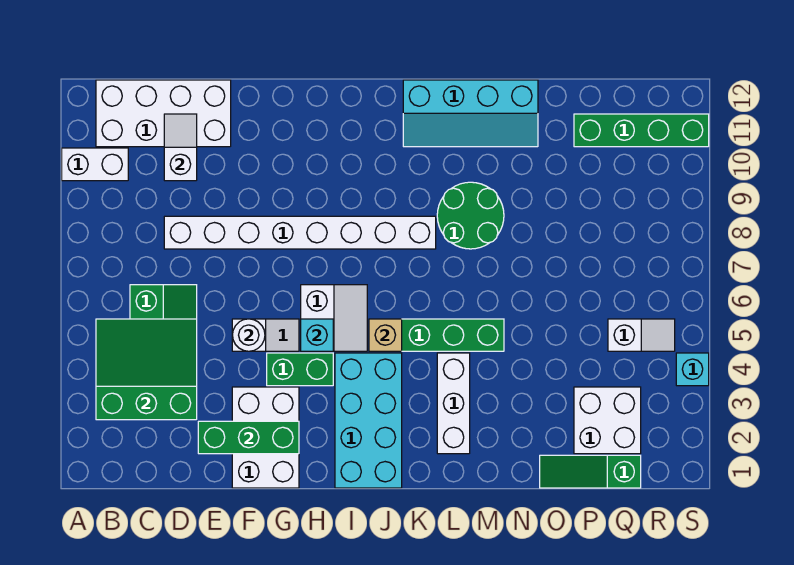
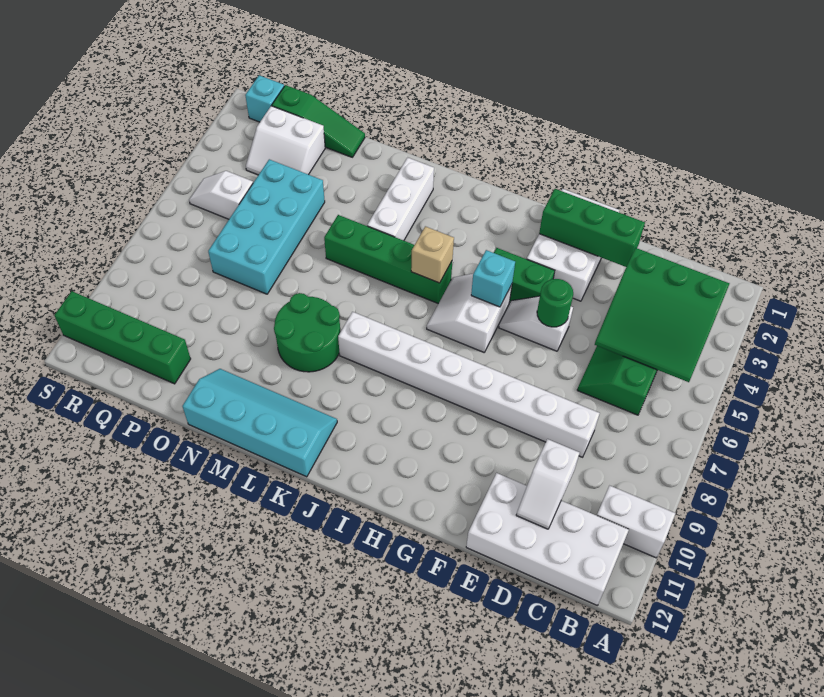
white round brick F5 level 2 -> green round brick F5 level 2
cyan brick I1:J4 level 1 -> cyan brick O4:P7 level 1
white brick P2:Q3 level 1 -> white slope P2:Q3 level 1 top 2
cyan brick S4 level 1 -> cyan brick R1 level 1

